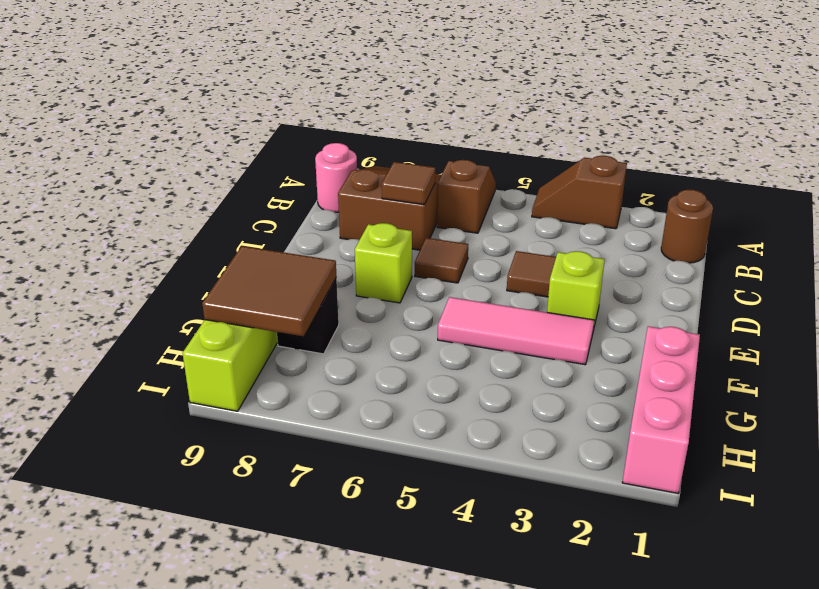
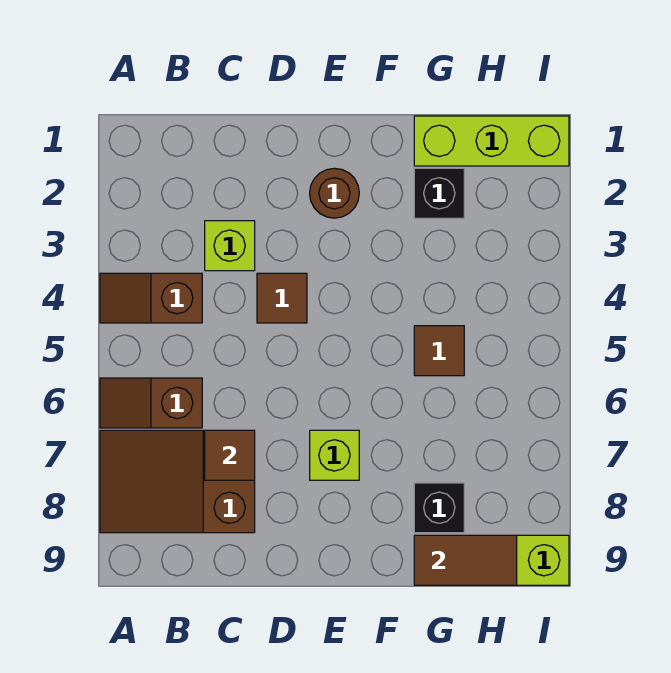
brown slope A3:A4 level 1 top 3 -> brown slope A4:B4 level 1 top B
brown round brick B1 level 1 -> brown round brick E2 level 1
pink round brick B9 level 1 -> none
brown tile D6 level 1 -> brown tile G5 level 1
lime brick E3 level 1 -> lime brick C3 level 1
pink tile F3:F5 level 1 -> none
pink brick G1:I1 level 1 -> lime brick G1:I1 level 1
none -> black brick G2 level 1
brown tile G8:H9 level 2 -> brown tile G9:H9 level 2

